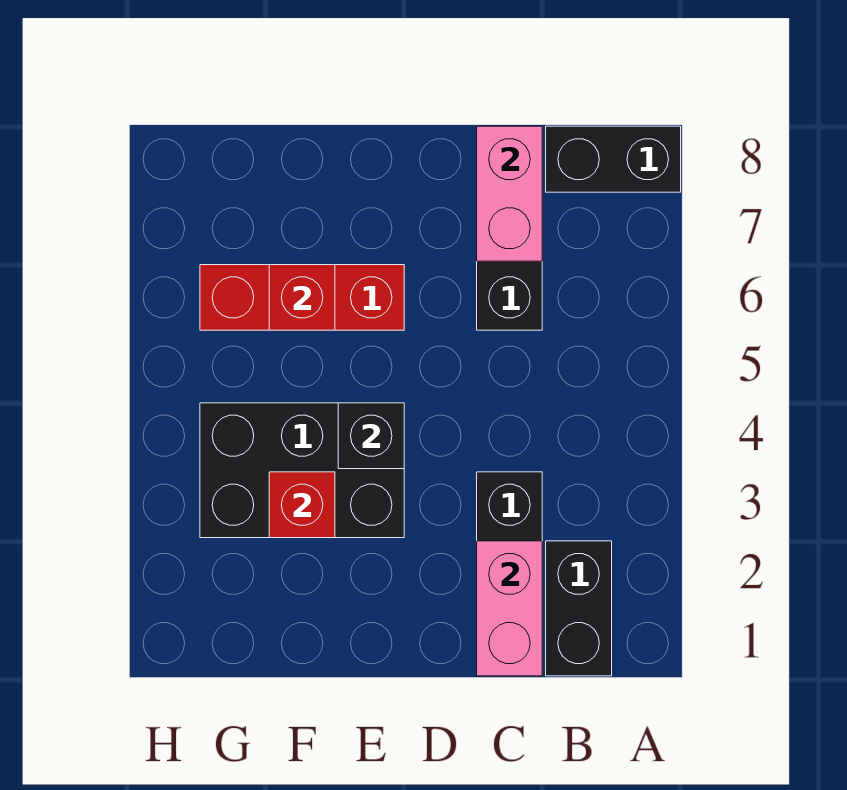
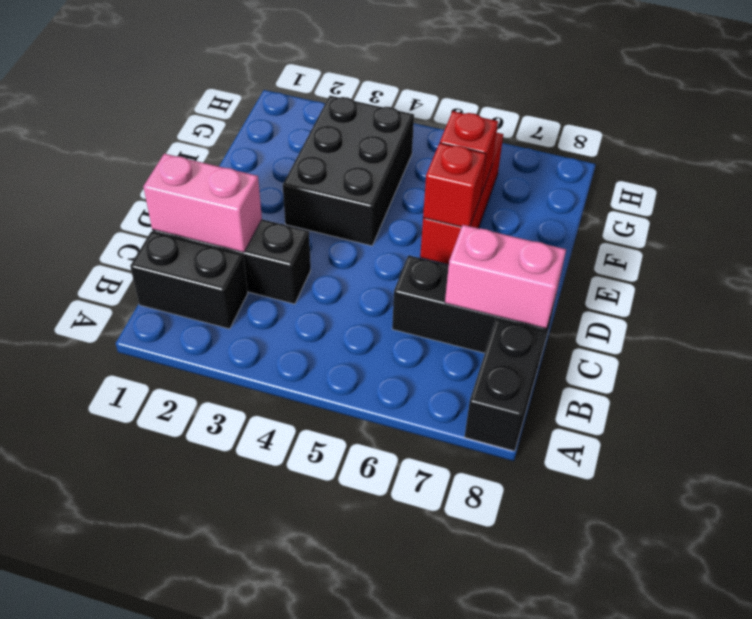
black brick E4 level 2 -> none
red brick F3 level 2 -> red brick E6 level 2

